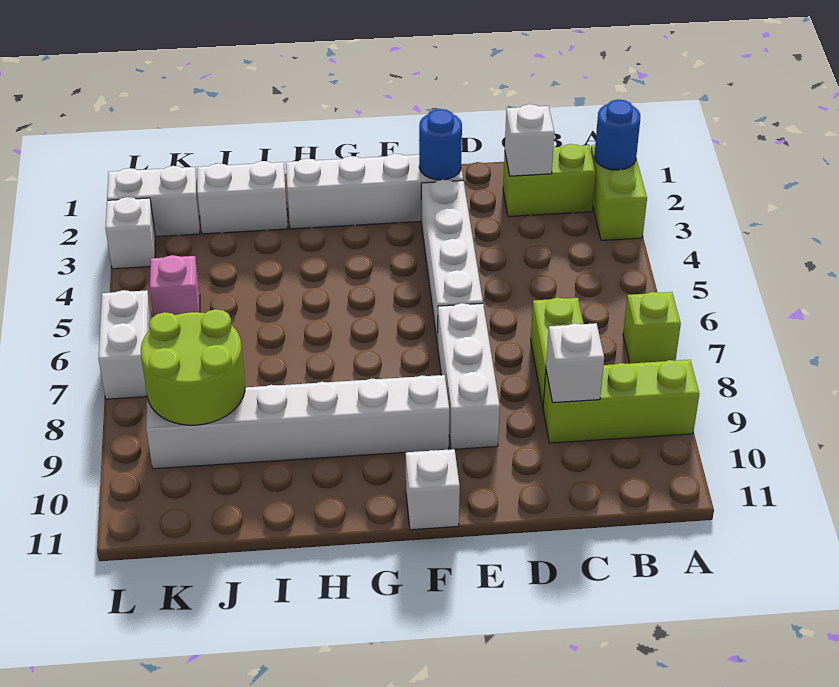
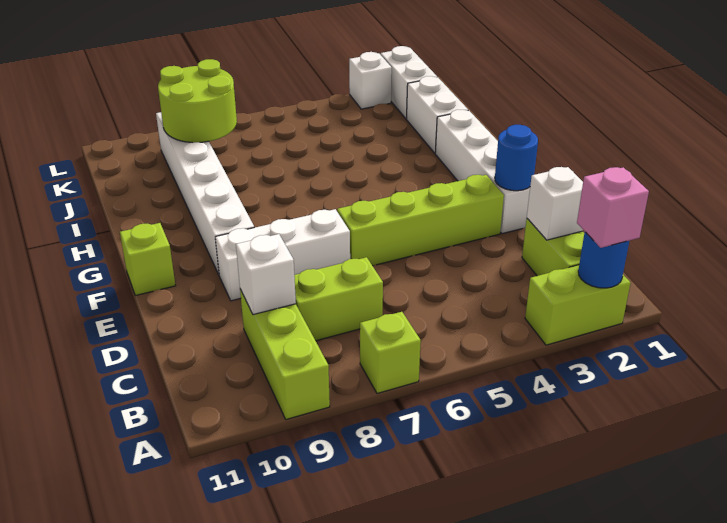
white brick E3:E6 level 1 -> lime brick E3:E6 level 1
white brick F11 level 1 -> lime brick F11 level 1
pink brick K5 level 1 -> pink brick A2 level 3
white brick L6:L7 level 1 -> none

